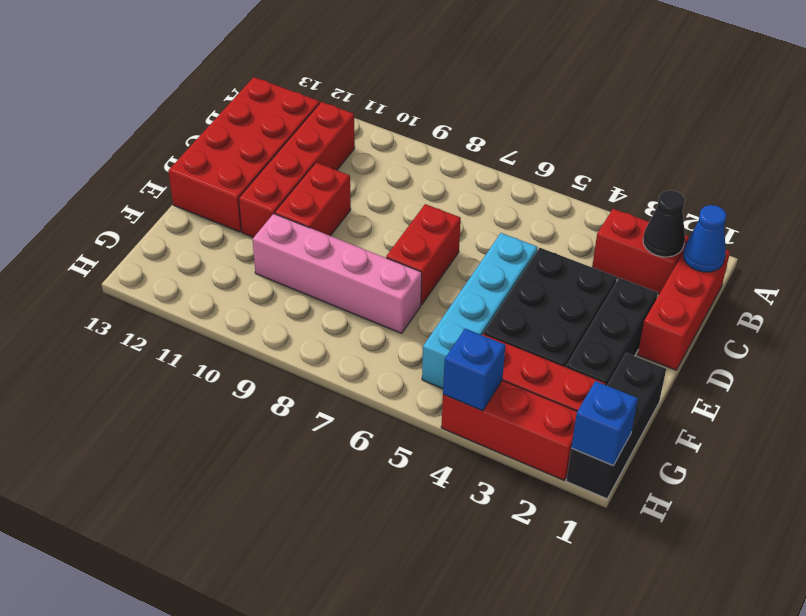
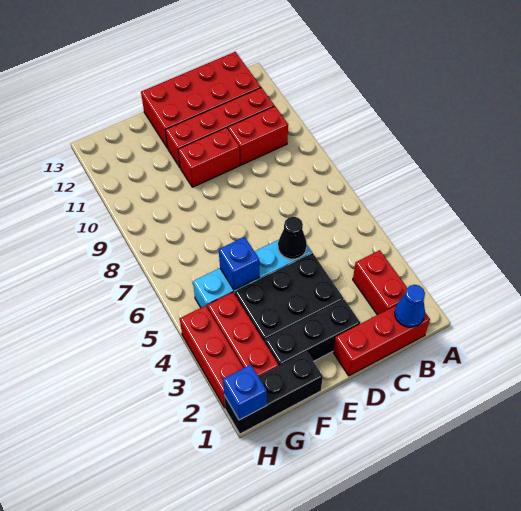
black cone B2 level 2 -> black cone D5 level 2
red brick D7:E7 level 1 -> red brick B10:C10 level 1
pink brick F7:F10 level 1 -> none
blue brick H4 level 2 -> blue brick F5 level 2

